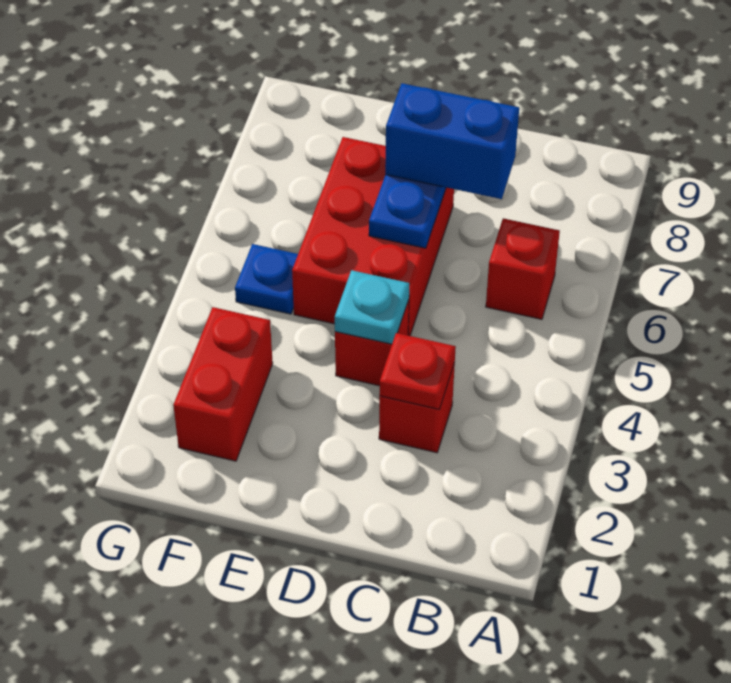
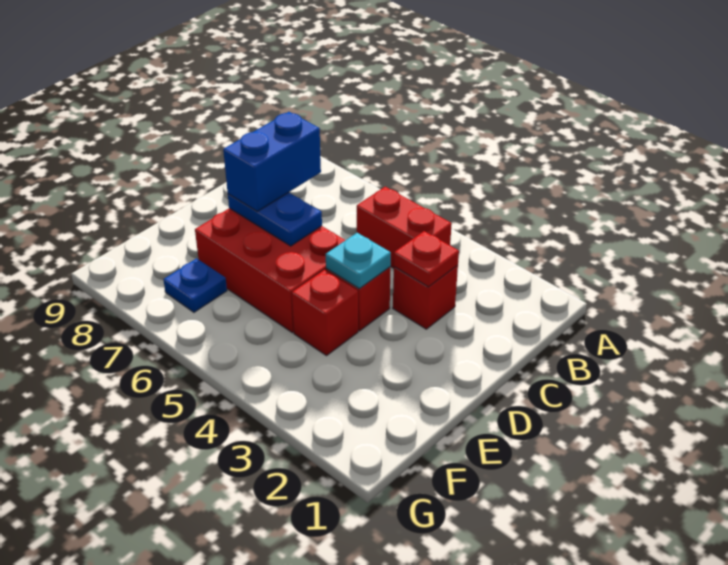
red brick B6 level 1 -> red brick E4 level 1
red brick F2:F3 level 1 -> red brick B4:B5 level 1
blue plate F5 level 1 -> blue plate F7 level 1

